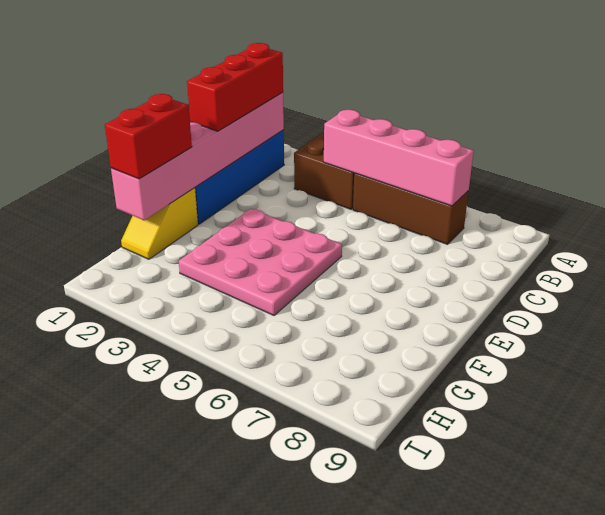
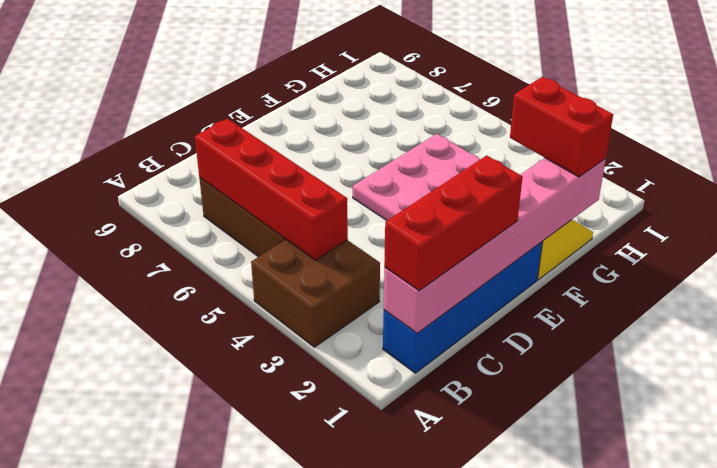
pink brick B4:B7 level 2 -> red brick B4:B7 level 2
red brick F1:G1 level 3 -> red brick G1:G2 level 3

